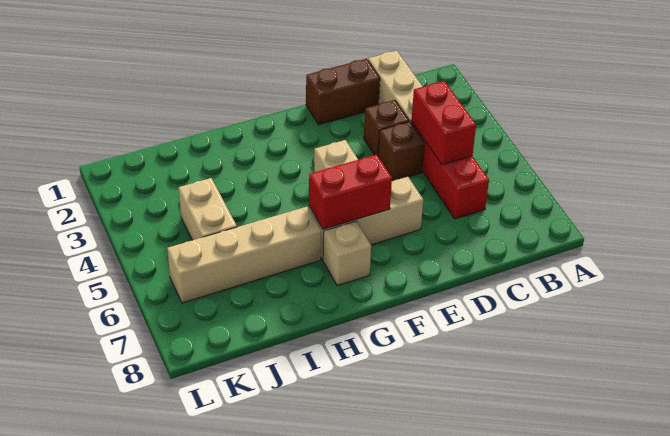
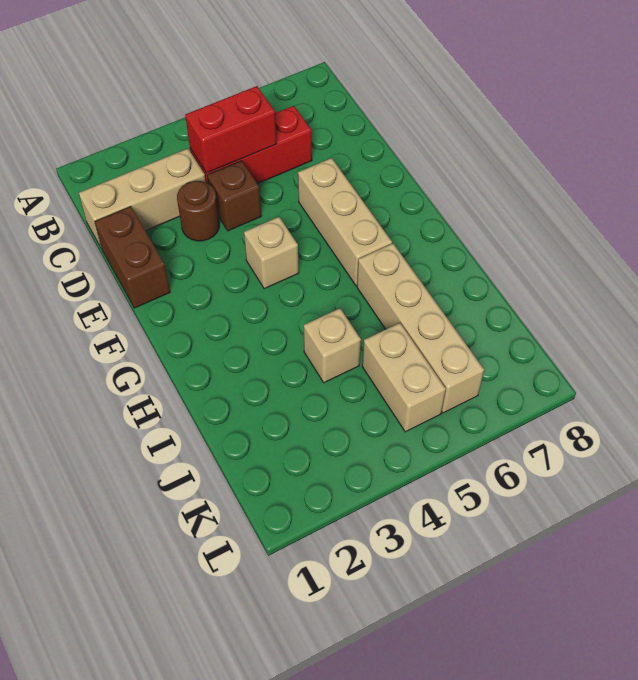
brown brick D3 level 1 -> brown round brick D3 level 1
red brick F6:G6 level 2 -> none
tan brick G7 level 1 -> tan brick I4 level 1
tan brick J4:J5 level 1 -> tan brick J5:K5 level 1

